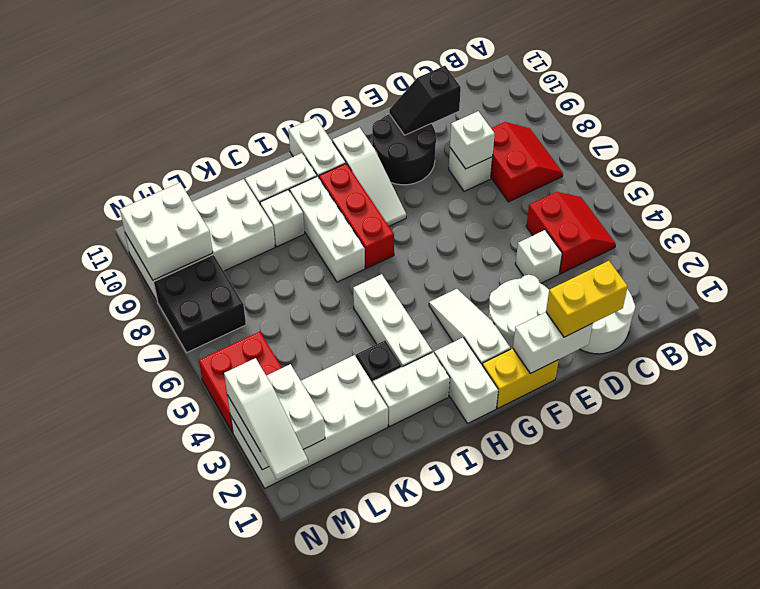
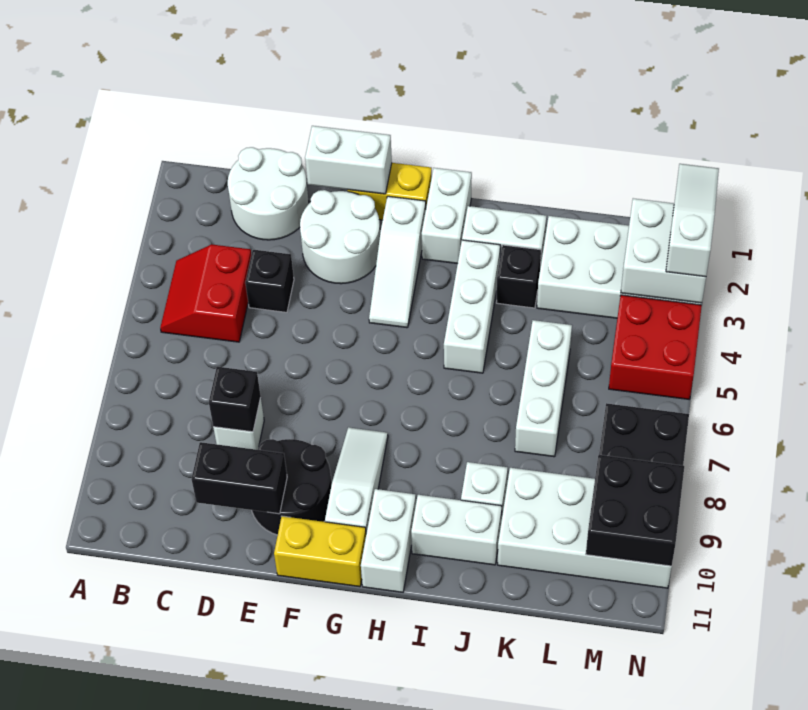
red slope B7:C8 level 1 top C -> none
yellow brick D1:E1 level 3 -> yellow brick F11:G11 level 1
white brick D4 level 1 -> black brick D4 level 1
white brick D8 level 2 -> black brick D8 level 2
black slope D10:E10 level 2 top D -> black brick D10:E10 level 2
red brick H7:H9 level 1 -> none
white brick I7:I9 level 1 -> white brick K5:K7 level 1
white brick M9:N10 level 2 -> black brick M9:N10 level 2

